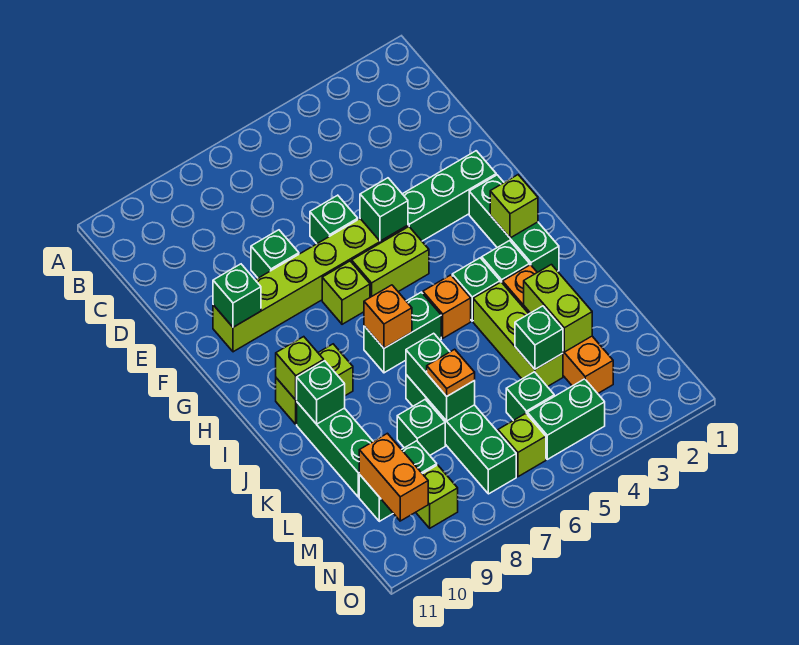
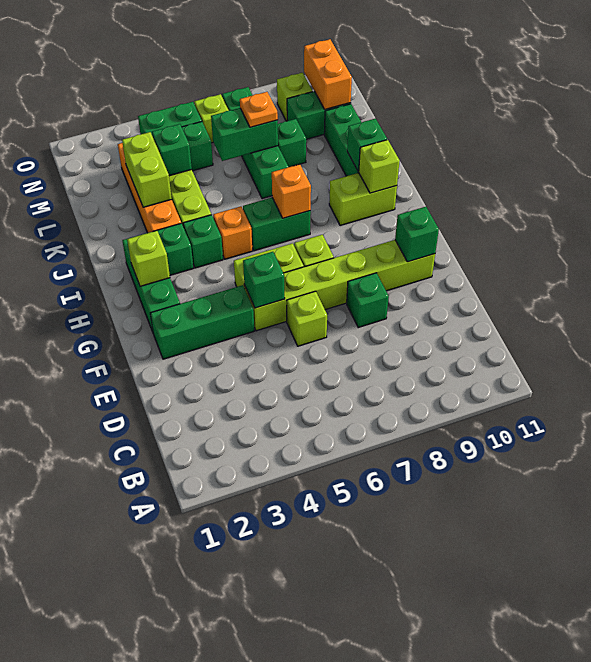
green brick E6 level 1 -> lime brick E6 level 1
green brick K7:L7 level 2 -> green brick L6:L7 level 2

